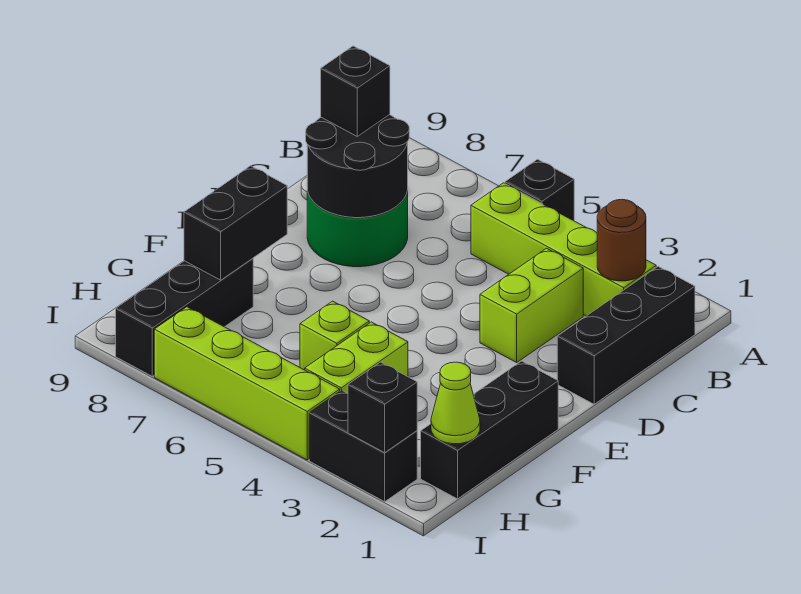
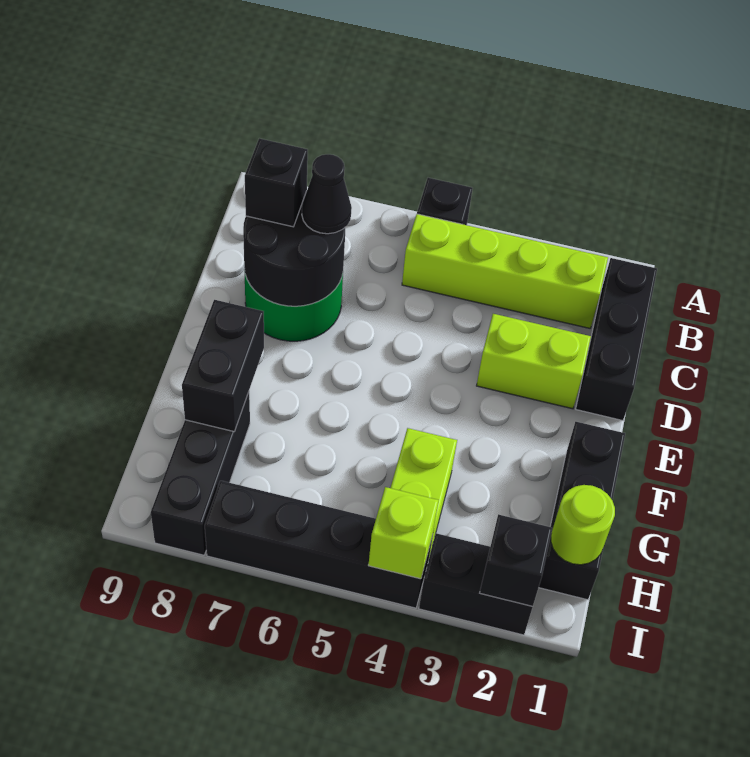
brown round brick B2 level 2 -> none
lime brick C3:D3 level 1 -> lime brick D2:D3 level 1
none -> black cone C7 level 3
lime brick G5 level 1 -> lime brick I4 level 2
lime cone H1 level 2 -> lime round brick H1 level 2
lime brick I4:I7 level 1 -> black brick I4:I7 level 1

